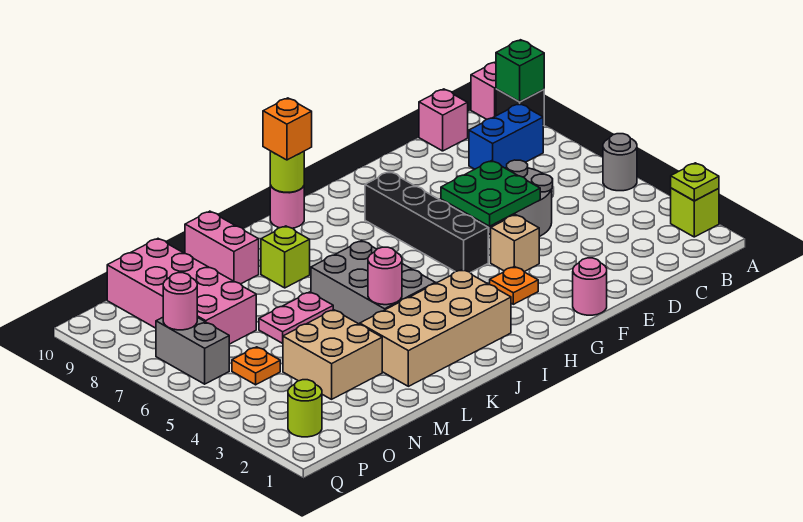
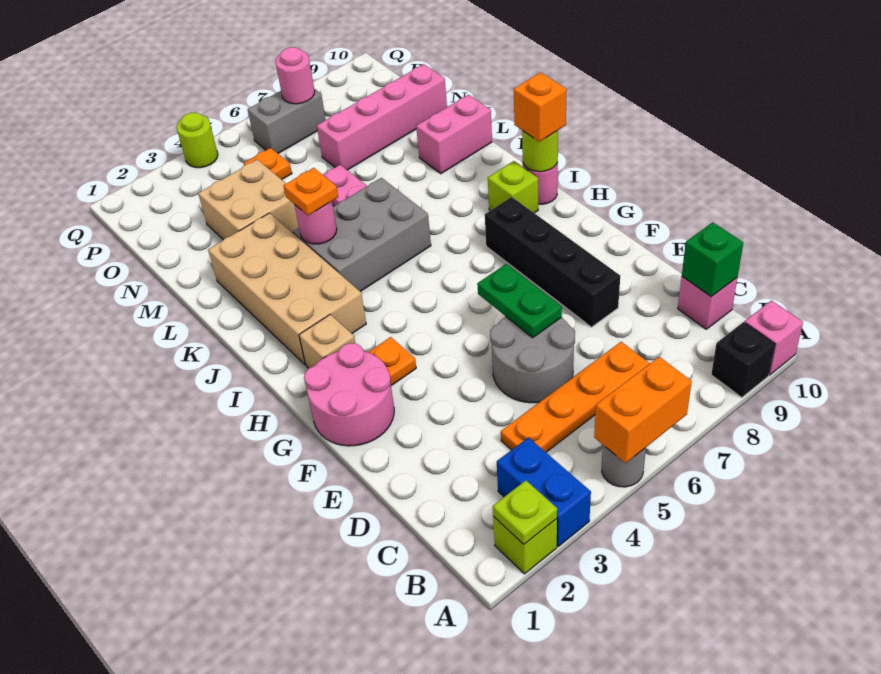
none -> orange brick A5:A6 level 2
green brick A9 level 2 -> green brick C10 level 2
blue brick B8:C8 level 1 -> blue brick A3:B3 level 1
none -> orange plate C4:C7 level 1
green plate E5:F6 level 2 -> green plate E6:F6 level 2
pink round brick F1 level 1 -> pink round brick F1:G2 level 1
tan brick F4 level 1 -> tan brick H2 level 1
black brick G5:G8 level 1 -> black brick E8:H8 level 1
none -> orange plate K4 level 3
lime brick K8 level 1 -> lime brick I9 level 1
pink brick N7:O10 level 1 -> pink brick N7:N10 level 1
lime round brick P2 level 1 -> lime round brick Q4 level 1

